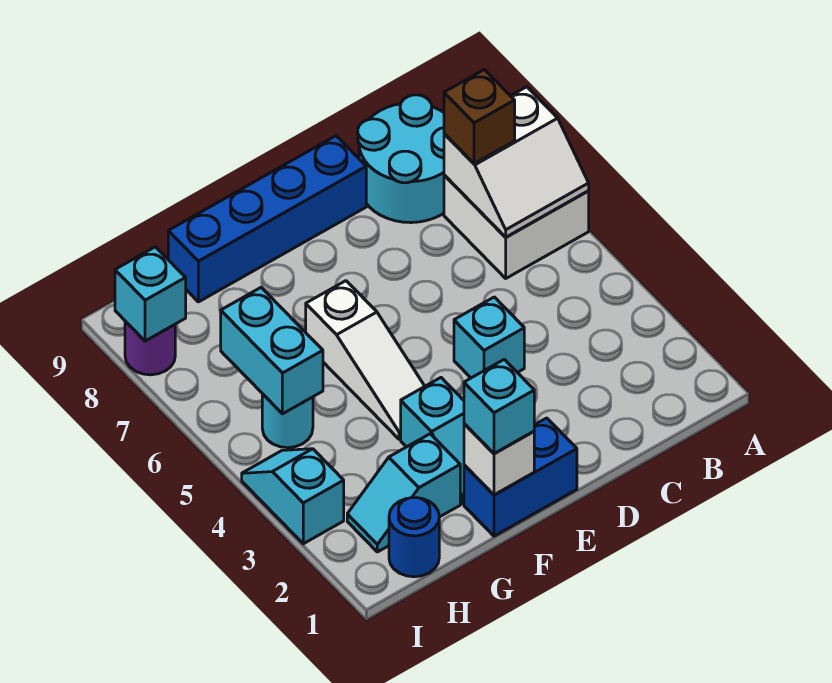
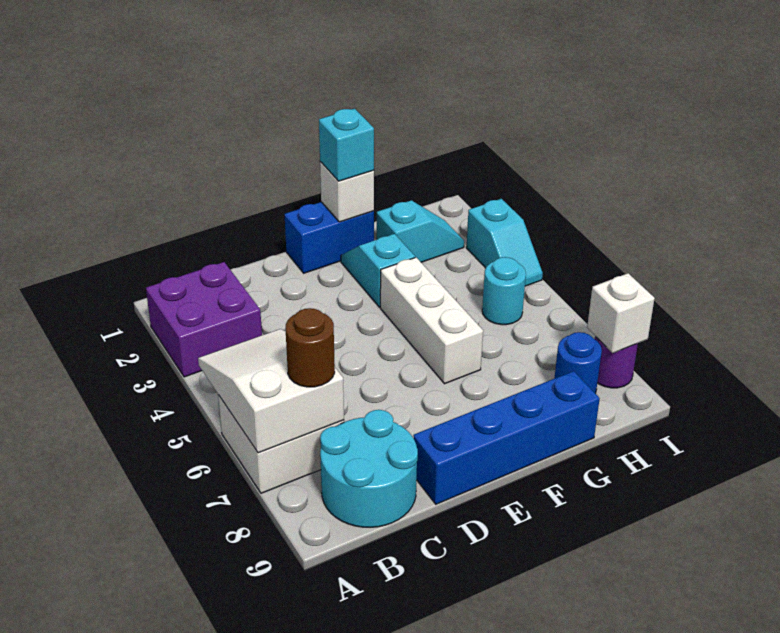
none -> purple brick A2:B3 level 1
white slope A6:B7 level 2 top 7 -> white slope A5:B7 level 2 top 7
brown brick B7 level 3 -> brown round brick B7 level 3
cyan brick D4 level 1 -> none
white slope F4:F6 level 1 top 6 -> white brick F4:F6 level 1
blue round brick H1 level 1 -> blue round brick H8 level 1
cyan brick H5:H6 level 2 -> none
cyan brick I8 level 2 -> white brick I8 level 2

